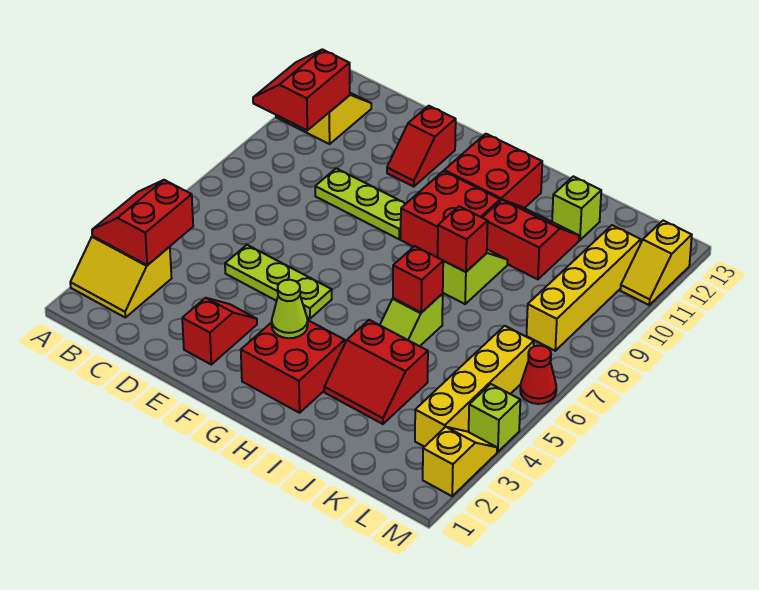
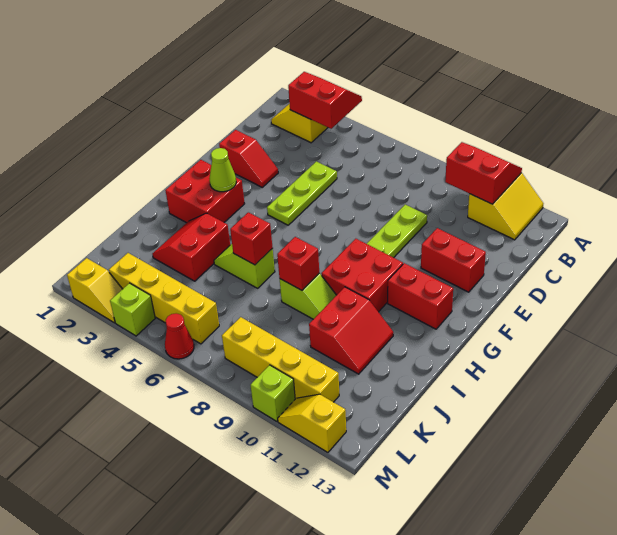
red slope E11:E12 level 1 top 12 -> red brick E11:E12 level 1
red brick G11:H12 level 1 -> red brick G11:G12 level 1
lime brick J12 level 1 -> lime brick M10 level 1

